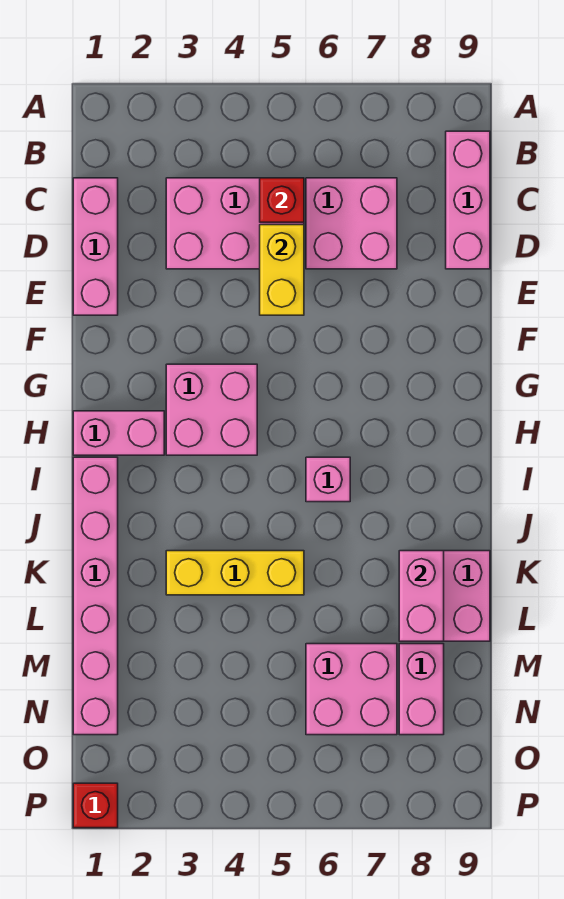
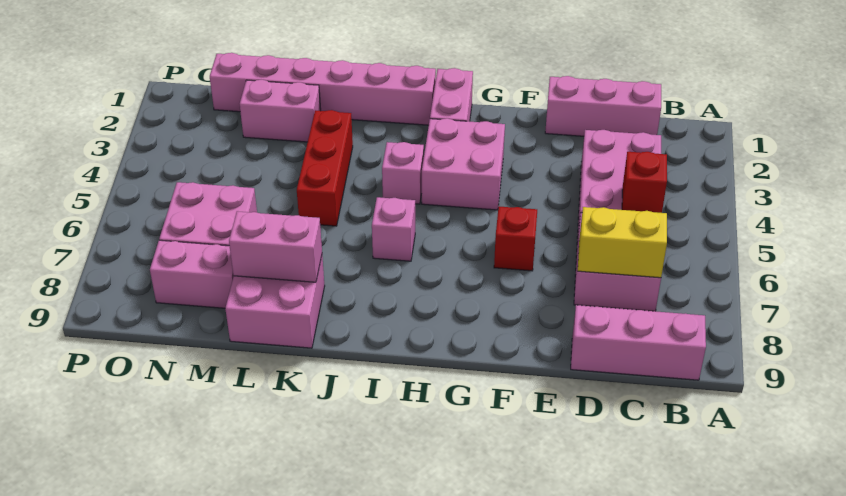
yellow brick D5:E5 level 2 -> yellow brick C7:D7 level 2
none -> pink brick I4 level 1
yellow brick K3:K5 level 1 -> red brick K3:K5 level 1
none -> pink brick L2:M2 level 1
red brick P1 level 1 -> red brick F6 level 1

